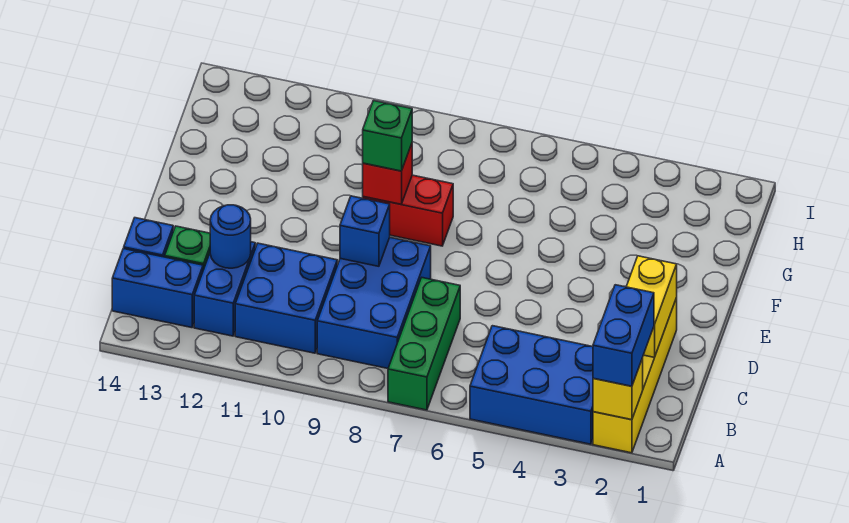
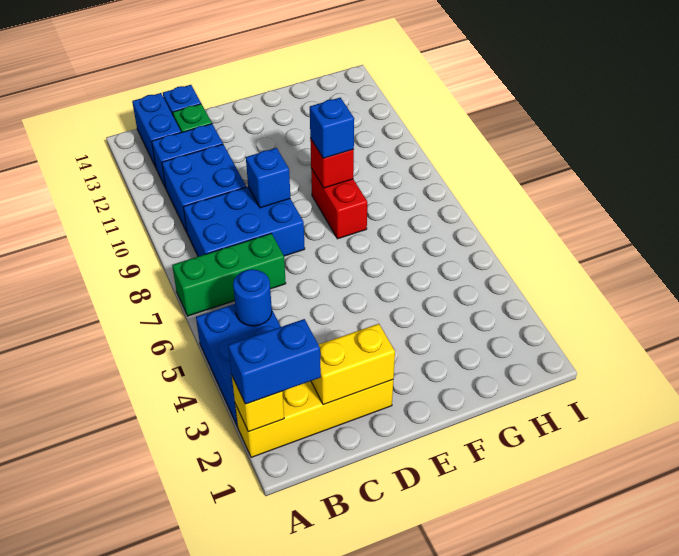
blue round brick C12 level 2 -> blue round brick B5 level 2
green brick F9 level 3 -> blue brick F9 level 3

